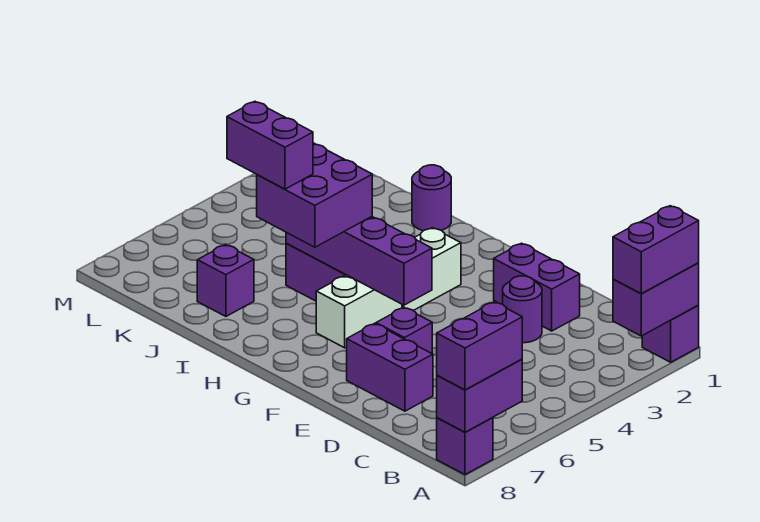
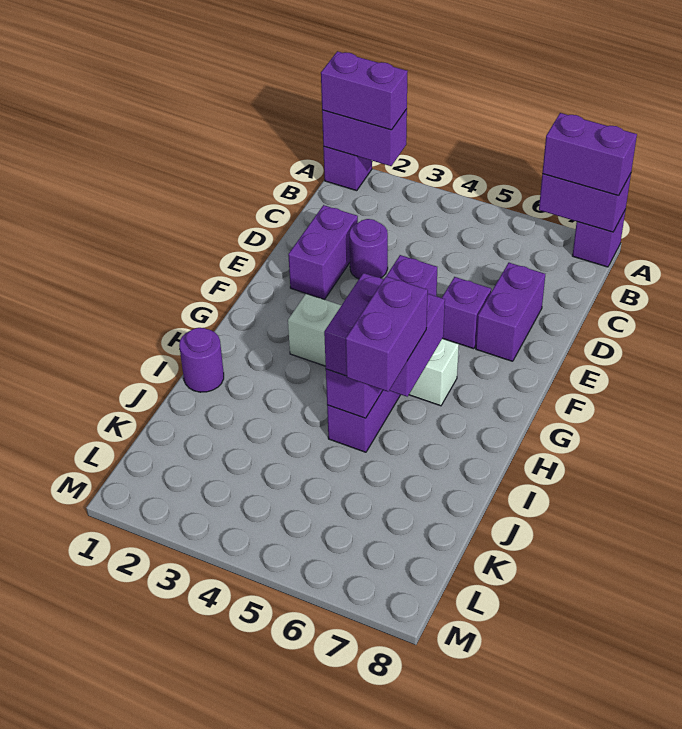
purple brick J7 level 1 -> none

